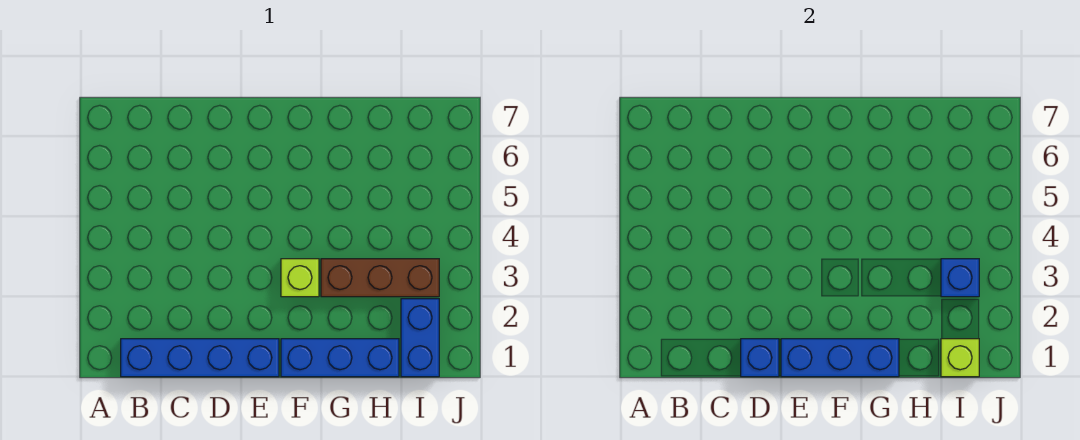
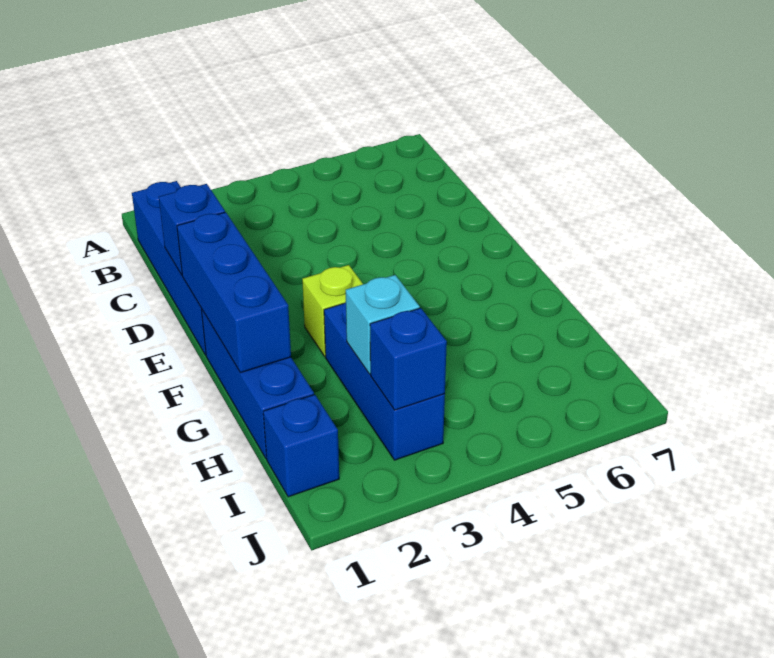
brown brick G3:I3 level 1 -> blue brick G3:I3 level 1
none -> cyan brick H3 level 2
blue brick I1:I2 level 1 -> blue brick I1 level 1
lime brick I1 level 2 -> none

